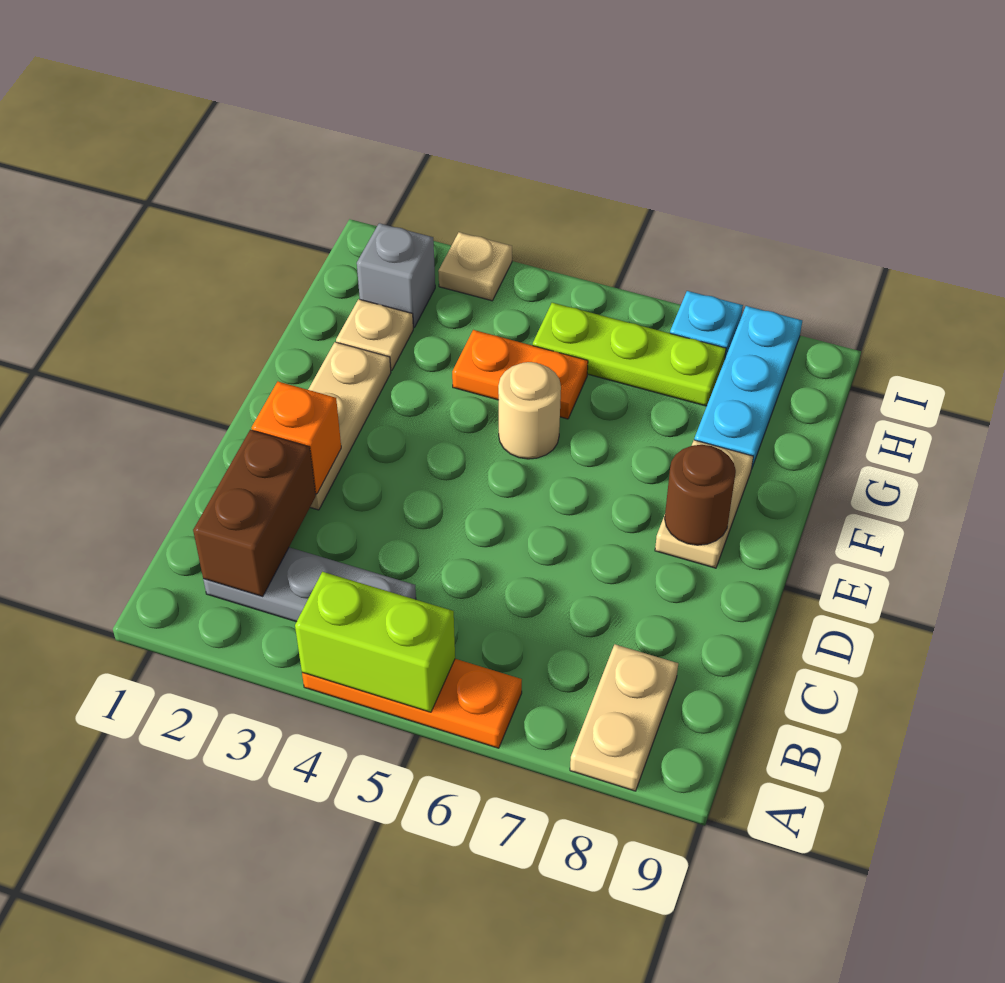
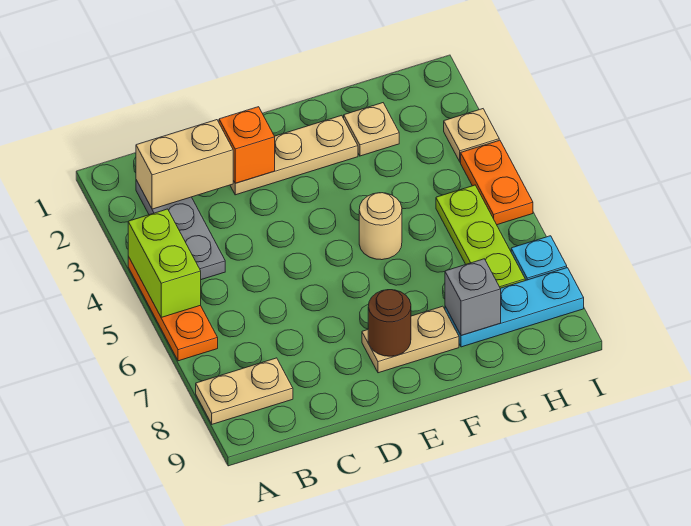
brown brick B2:C2 level 2 -> tan brick B2:C2 level 2
orange plate G4:G5 level 1 -> orange plate I4:I5 level 1
grey brick H2 level 1 -> grey brick G8 level 2

